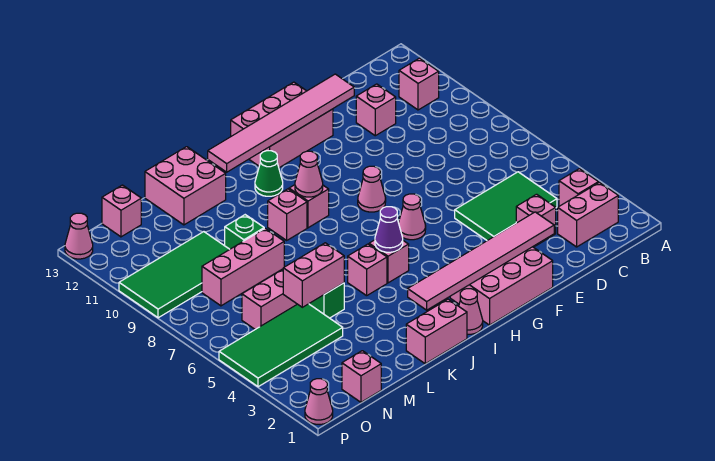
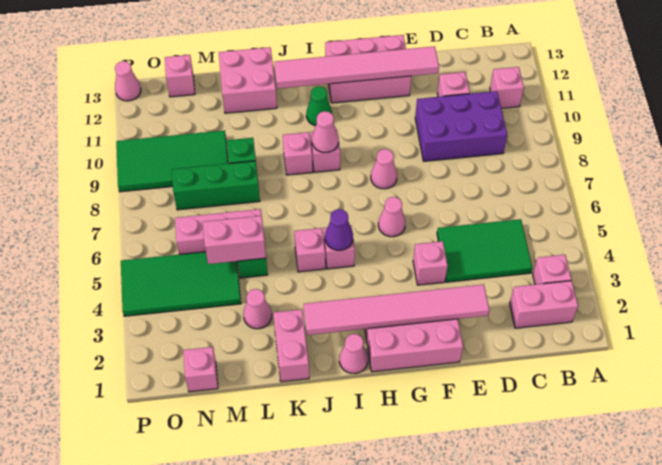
none -> purple brick C9:E10 level 1
pink brick D3 level 1 -> pink brick F4 level 1
pink brick J1:K1 level 1 -> pink brick K1:K2 level 1
pink brick L8:N8 level 1 -> green brick L8:N8 level 1
pink cone P1 level 1 -> pink cone L3 level 1

